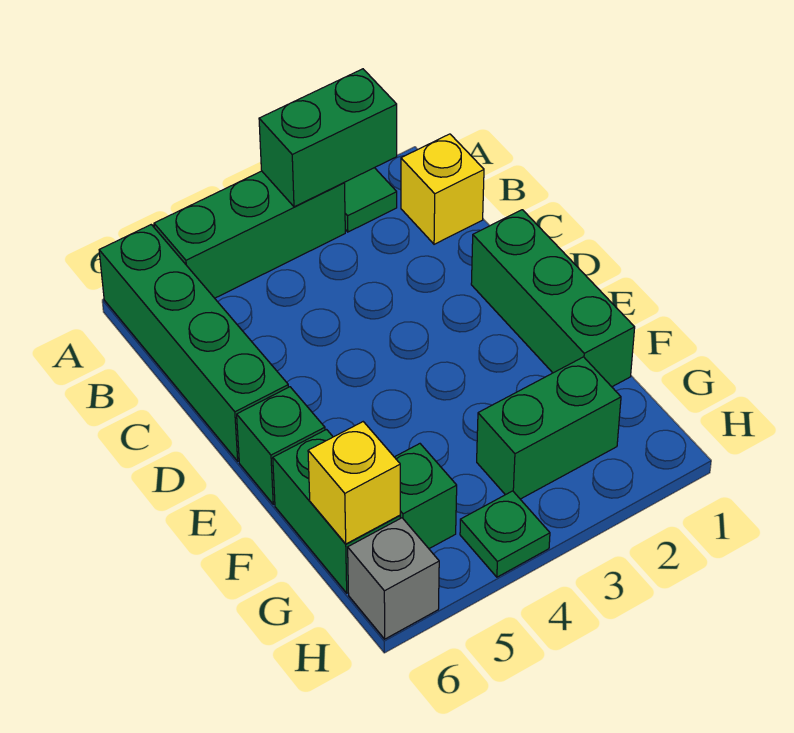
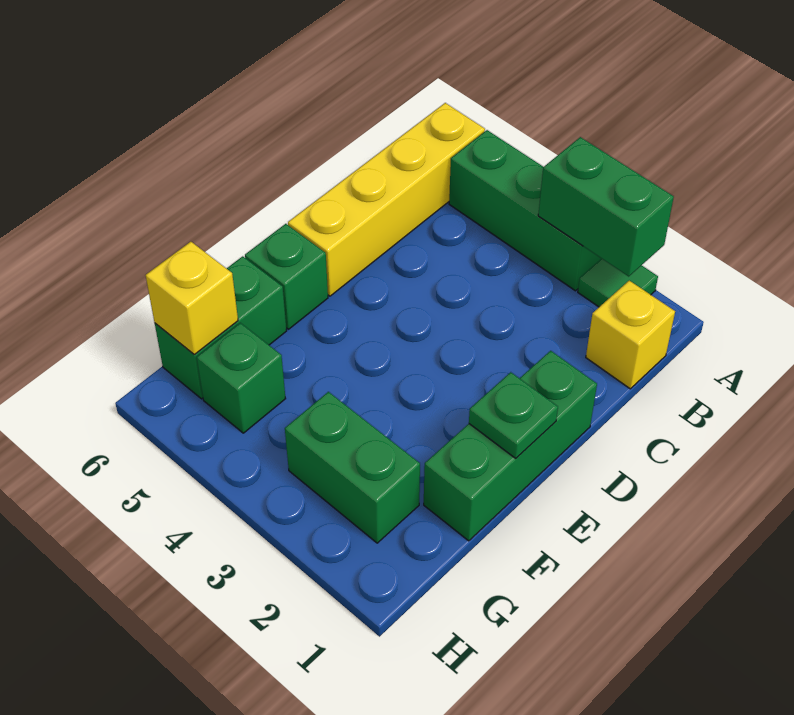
green brick A6:D6 level 1 -> yellow brick A6:D6 level 1
green plate H4 level 1 -> green plate E1 level 2
grey brick H6 level 1 -> none

